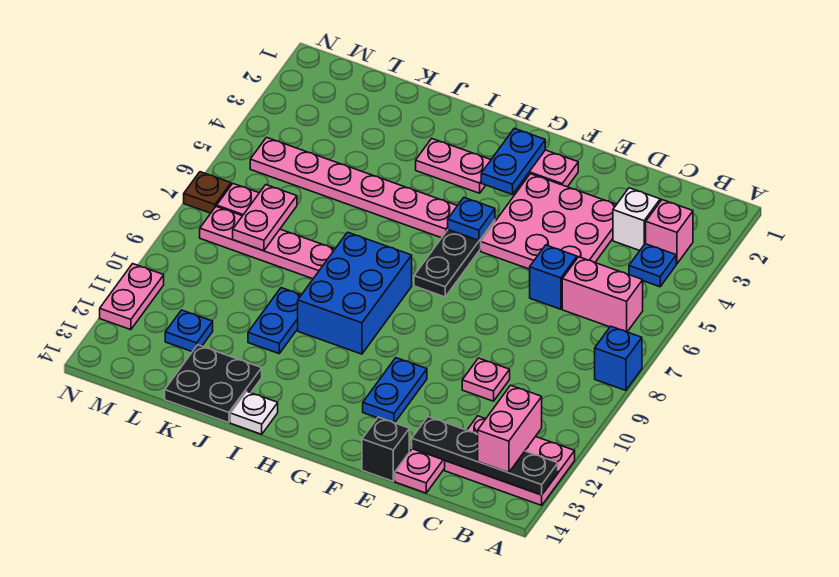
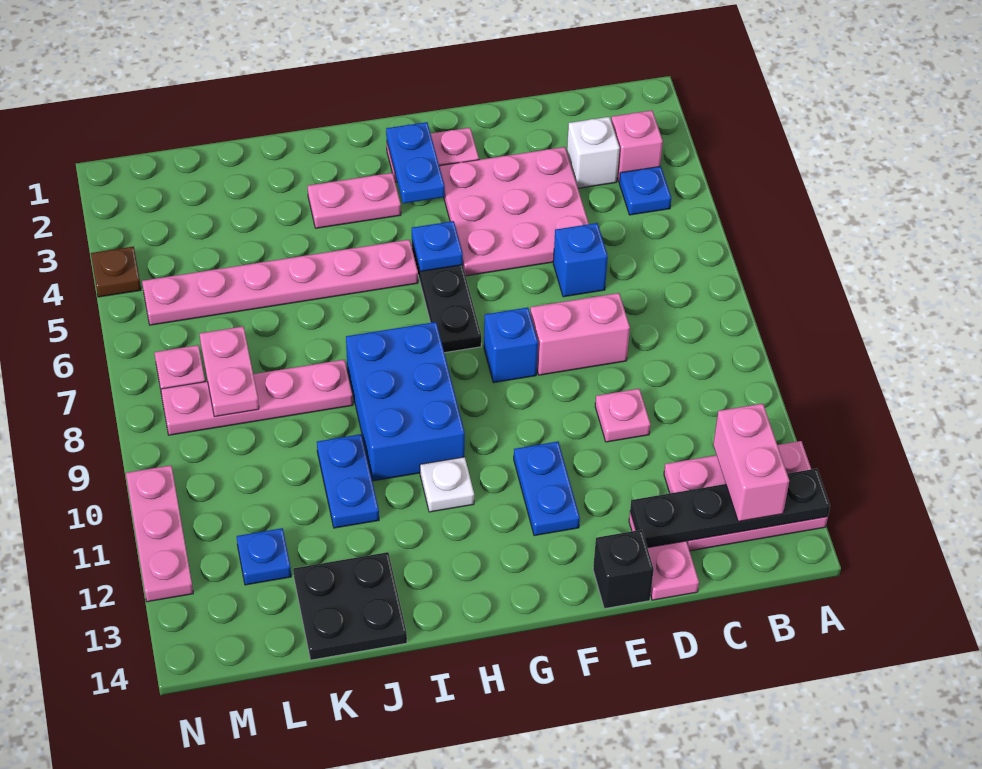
blue brick A8 level 1 -> blue brick F8 level 1
pink brick B6:C6 level 1 -> pink brick D8:E8 level 1
white plate I14 level 1 -> white plate H11 level 1
brown plate N7 level 1 -> brown plate N4 level 1
pink plate N11:N12 level 1 -> pink plate N10:N12 level 1

